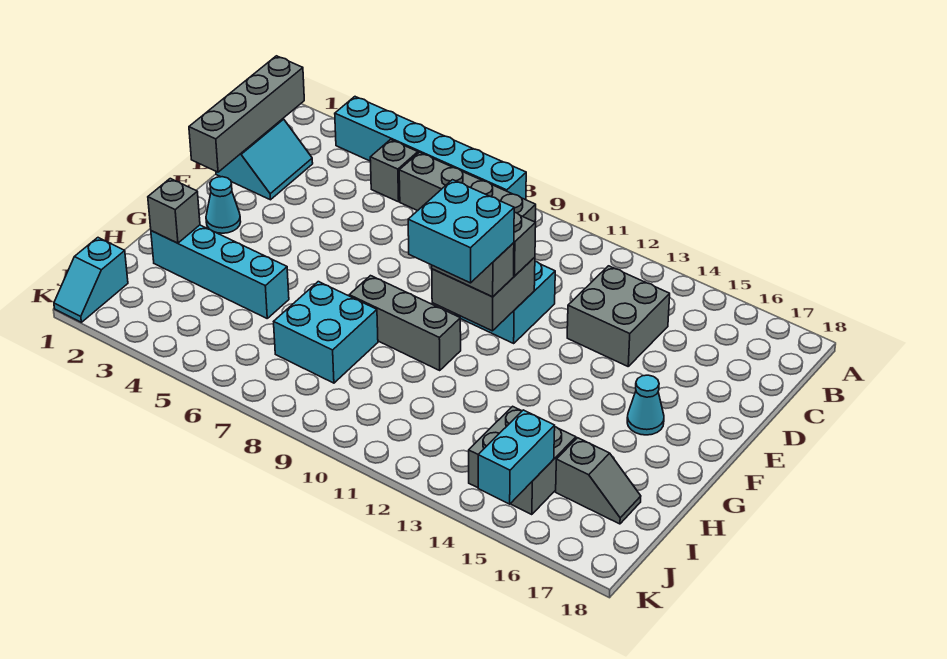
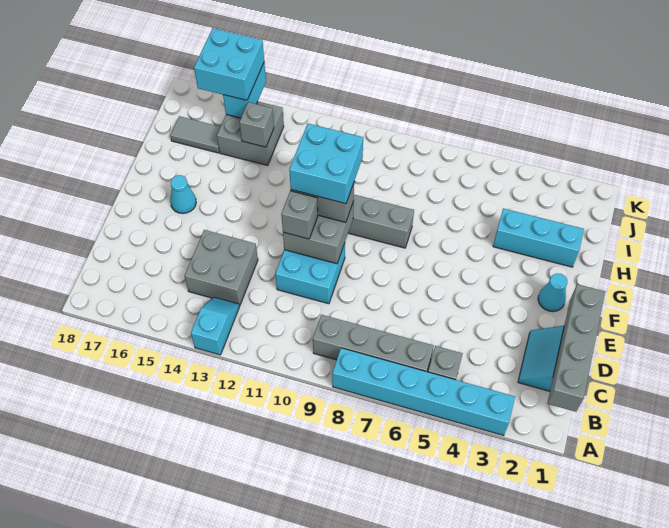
cyan brick H2:H5 level 1 -> cyan brick H2:H4 level 1
grey brick H2 level 2 -> grey brick I14 level 2
cyan brick H7:I8 level 1 -> cyan brick J15:K16 level 3
grey slope I16:I17 level 1 top 16 -> grey tile I16:I17 level 1
cyan slope J1:K1 level 1 top J -> cyan slope A13:B13 level 1 top A

